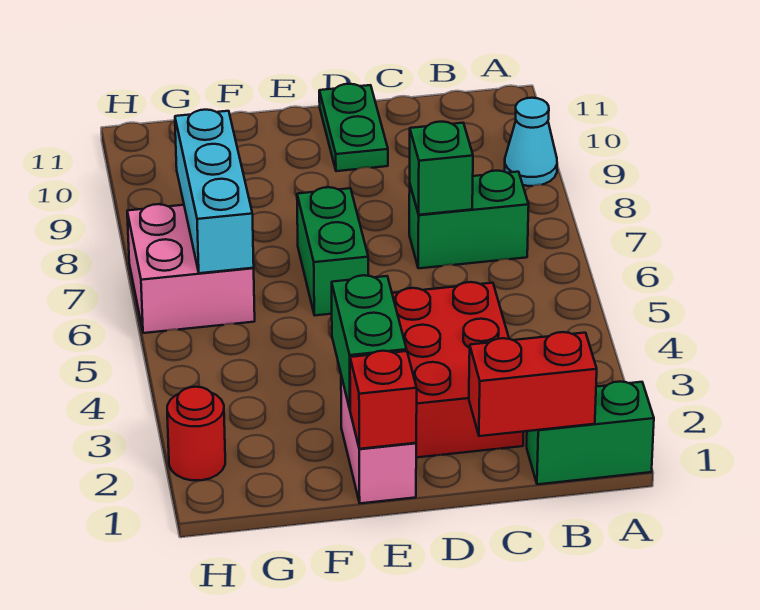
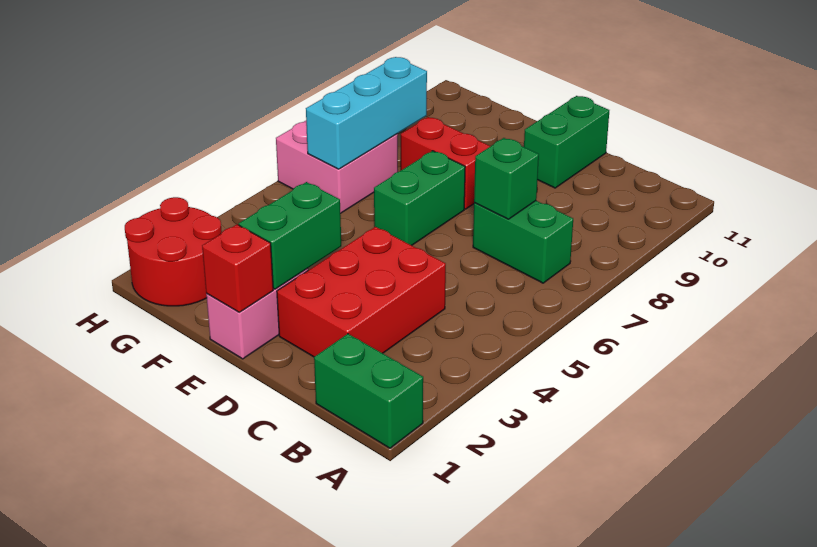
cyan cone A9 level 1 -> none
red brick B1:C1 level 2 -> red brick E8:F8 level 1
green plate D10:D11 level 1 -> green brick D10:D11 level 1
red round brick H2 level 1 -> red round brick G1:H2 level 1

